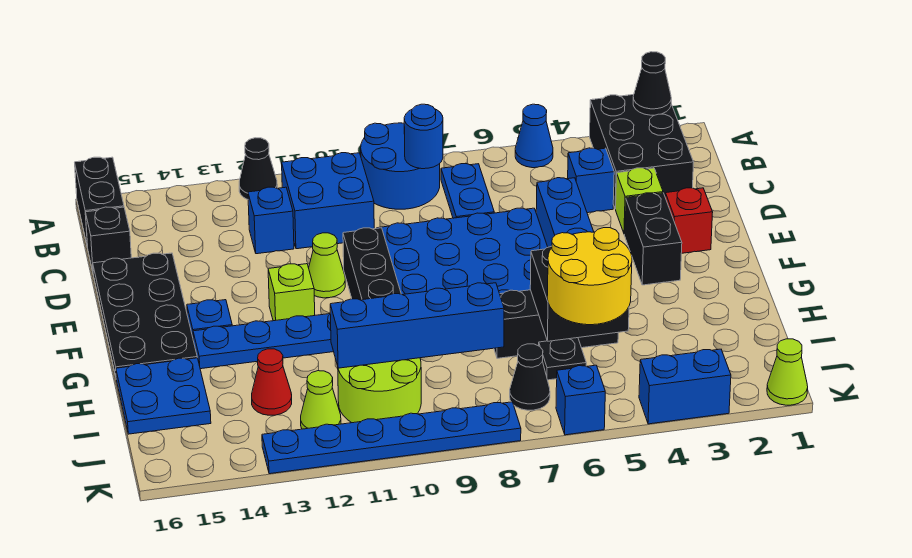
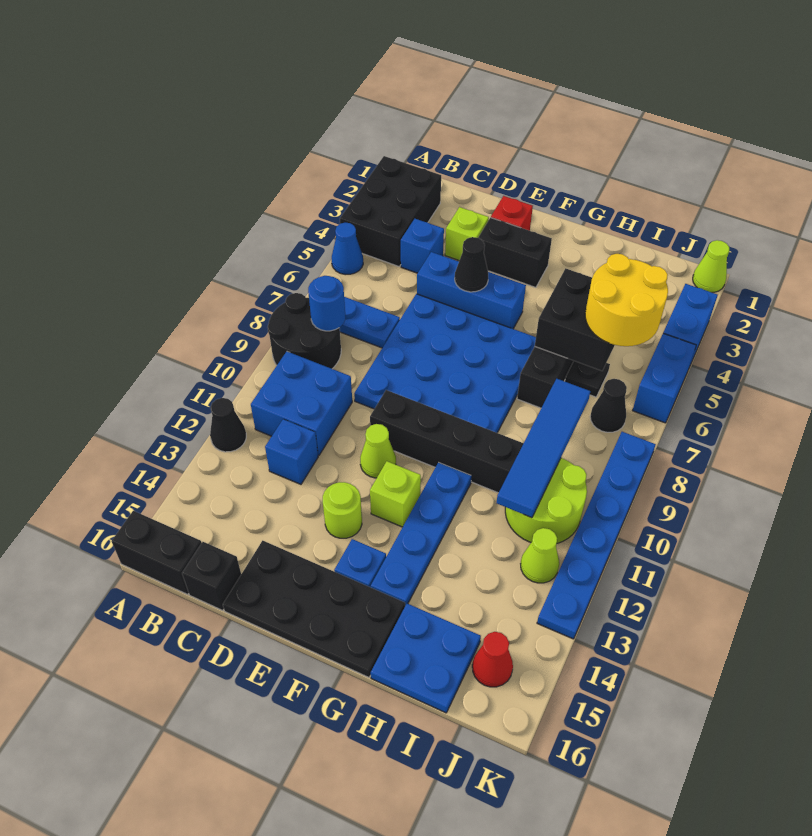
black brick A2:C3 level 1 -> black brick A2:B4 level 1
black cone A2 level 2 -> black cone E5 level 2
blue round brick A8:B9 level 1 -> black round brick A8:B9 level 1
none -> lime round brick E13 level 1
blue brick I8:I11 level 2 -> blue tile I8:I11 level 2
red cone I13 level 1 -> red cone J15 level 1
blue brick K6 level 1 -> blue brick K5:K6 level 1

